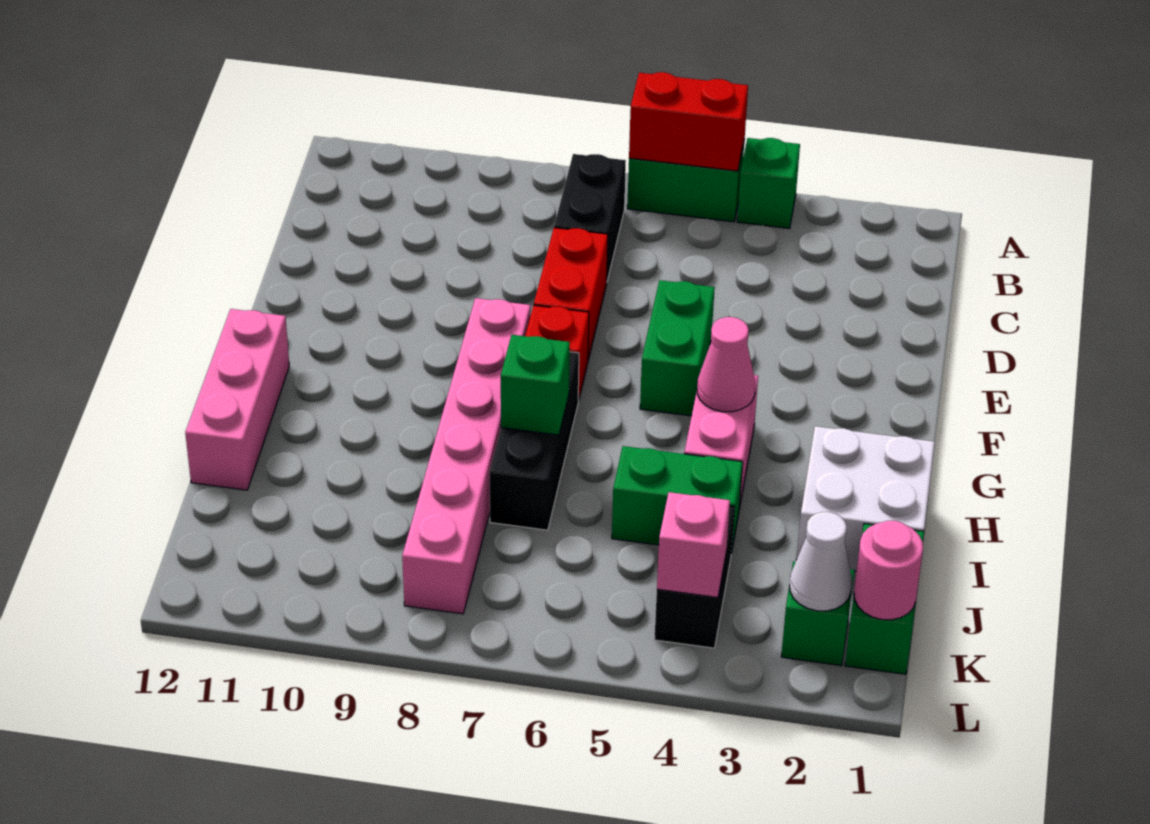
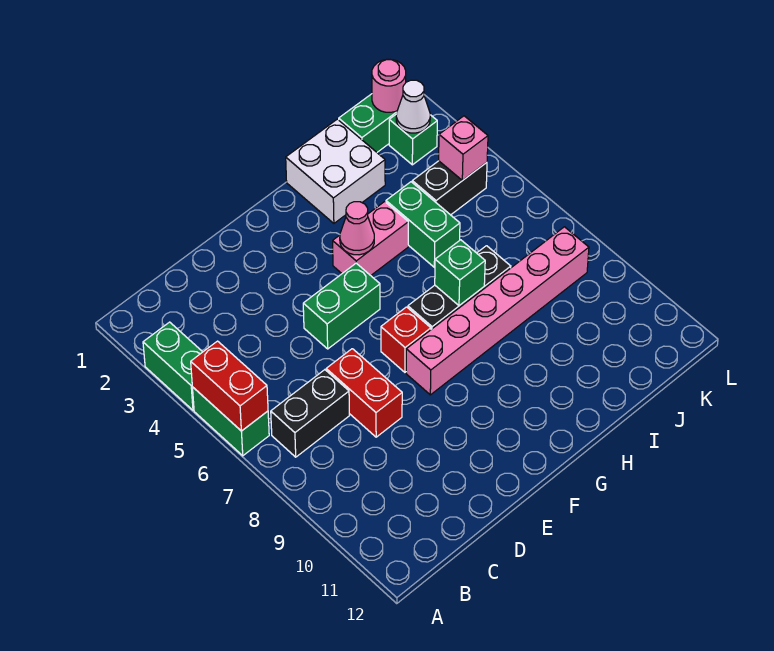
green brick A4 level 1 -> green brick A3:A4 level 1
red brick D7:E7 level 1 -> red brick D7:D8 level 1
pink brick G12:I12 level 1 -> none

